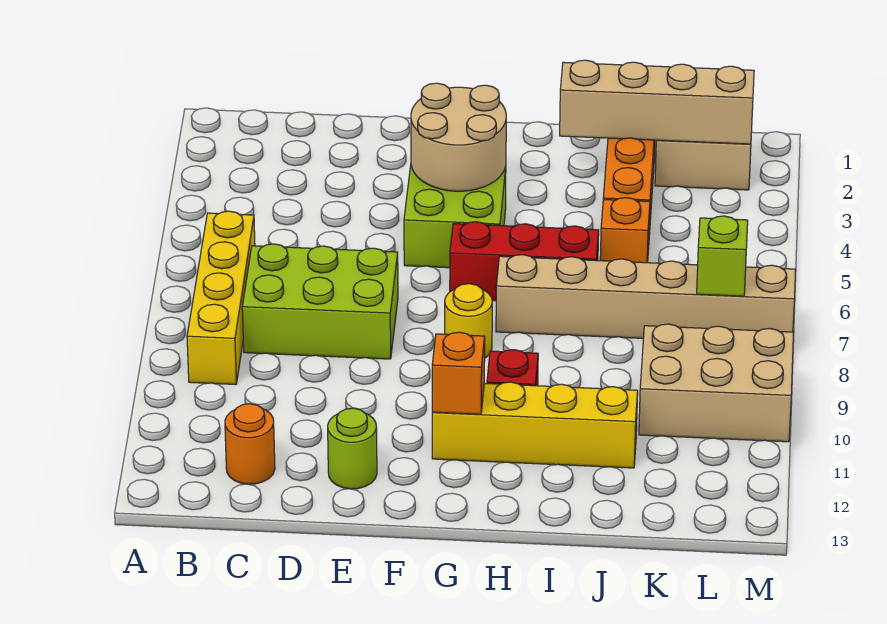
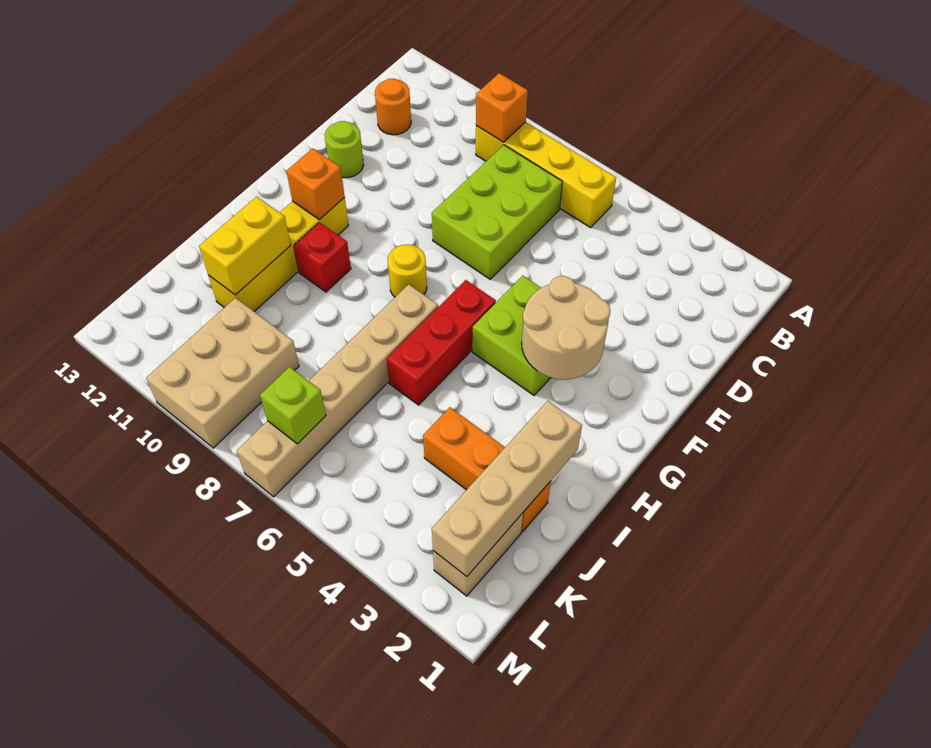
none -> yellow brick I11:J11 level 2
orange brick J5 level 1 -> orange brick B9 level 2

